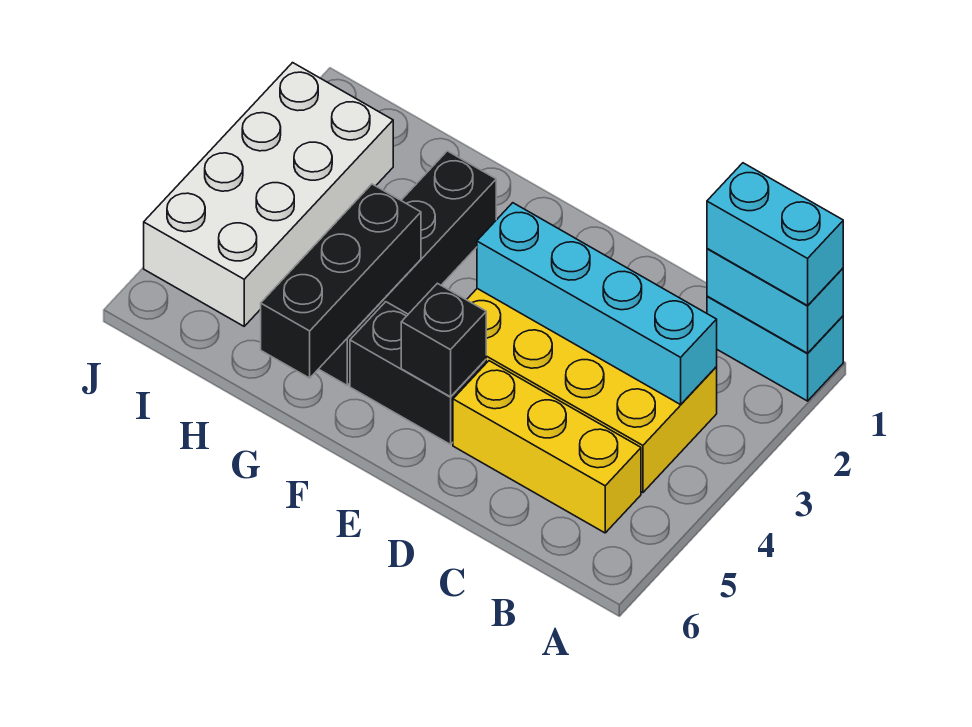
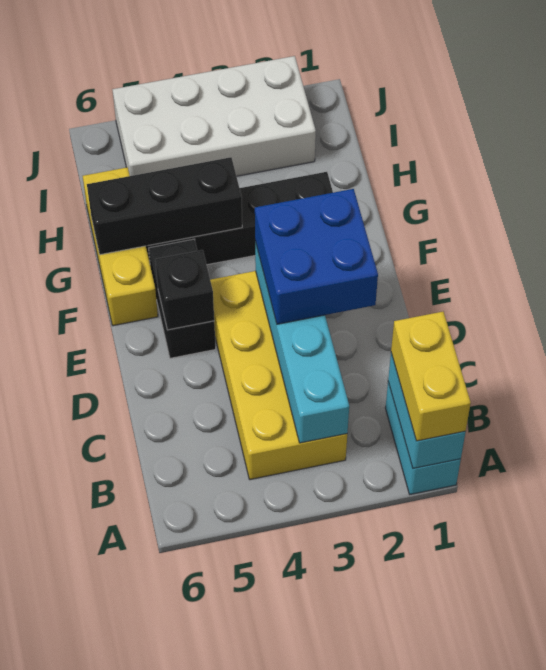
cyan brick A1:B1 level 3 -> yellow brick A1:B1 level 3
yellow brick B5:D5 level 1 -> yellow brick F6:H6 level 1
none -> blue brick D2:E3 level 3

